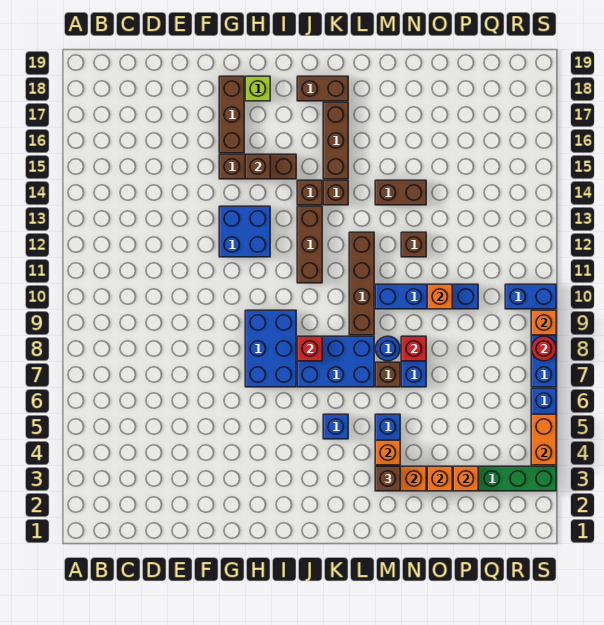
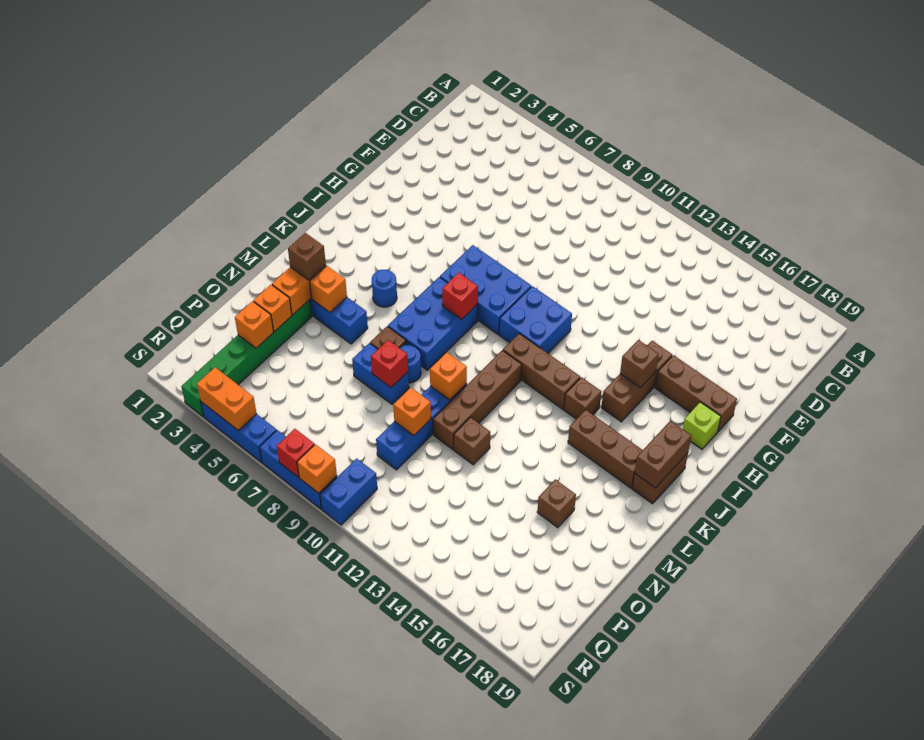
blue brick G12:H13 level 1 -> blue brick H10:I11 level 1
blue brick K5 level 1 -> blue round brick K5 level 1
brown brick K14 level 1 -> brown brick N16 level 1
brown brick L9:L12 level 1 -> brown brick K11:N11 level 1
none -> orange brick M10 level 2
brown brick M14:N14 level 1 -> brown brick J18:K18 level 2
red round brick S8 level 2 -> red brick S8 level 2

